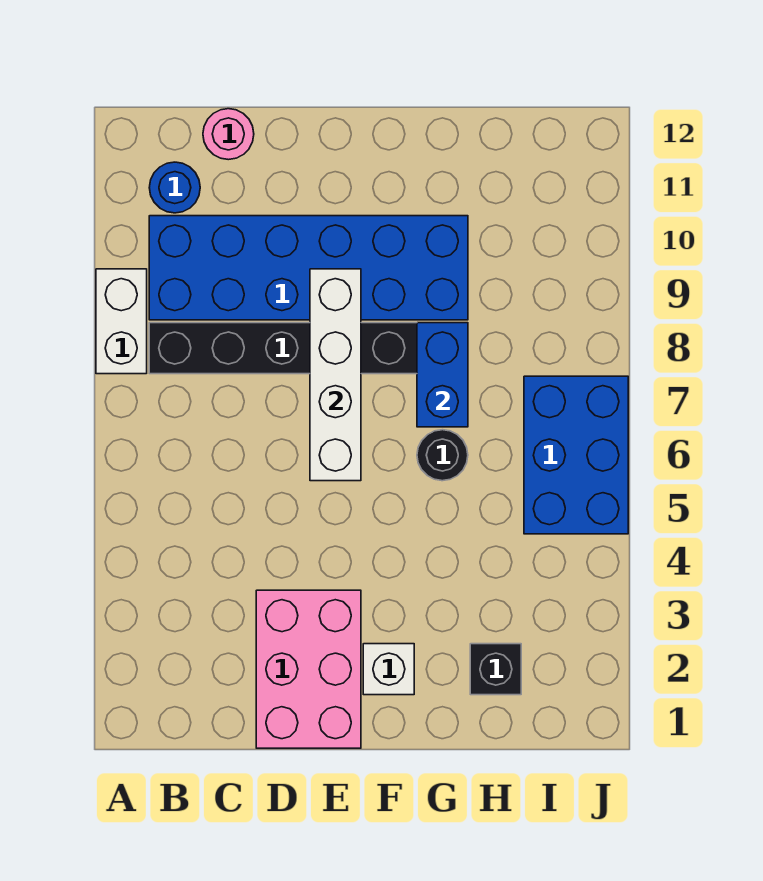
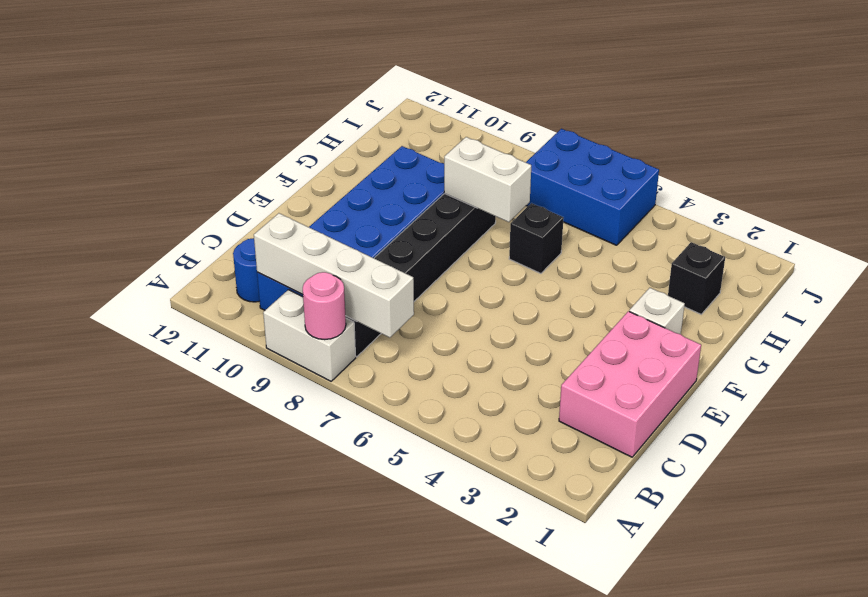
pink round brick C12 level 1 -> pink round brick A8 level 2
pink brick D1:E3 level 1 -> pink brick C1:E2 level 1
white brick E6:E9 level 2 -> white brick B7:B10 level 2
black round brick G6 level 1 -> black brick G6 level 1
blue brick G7:G8 level 2 -> white brick G7:G8 level 2

